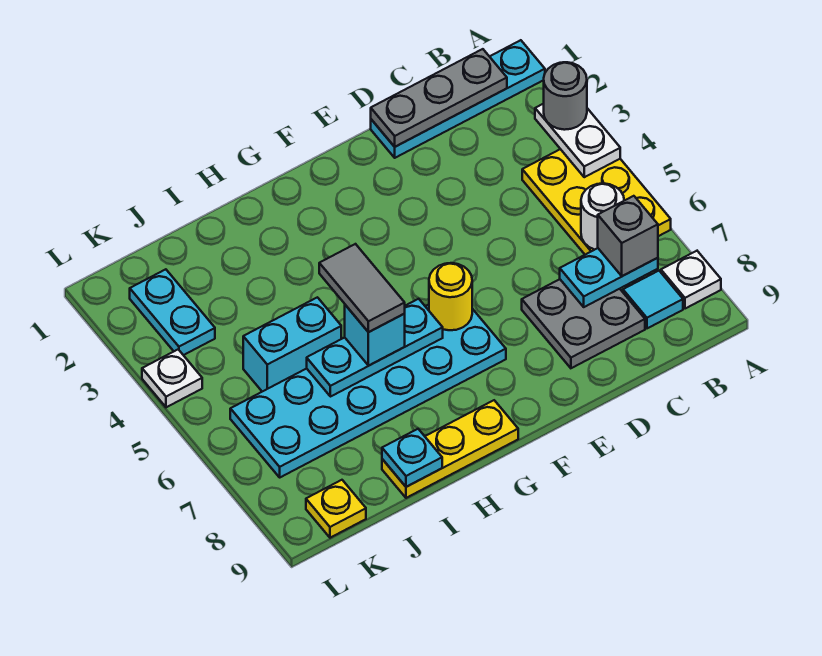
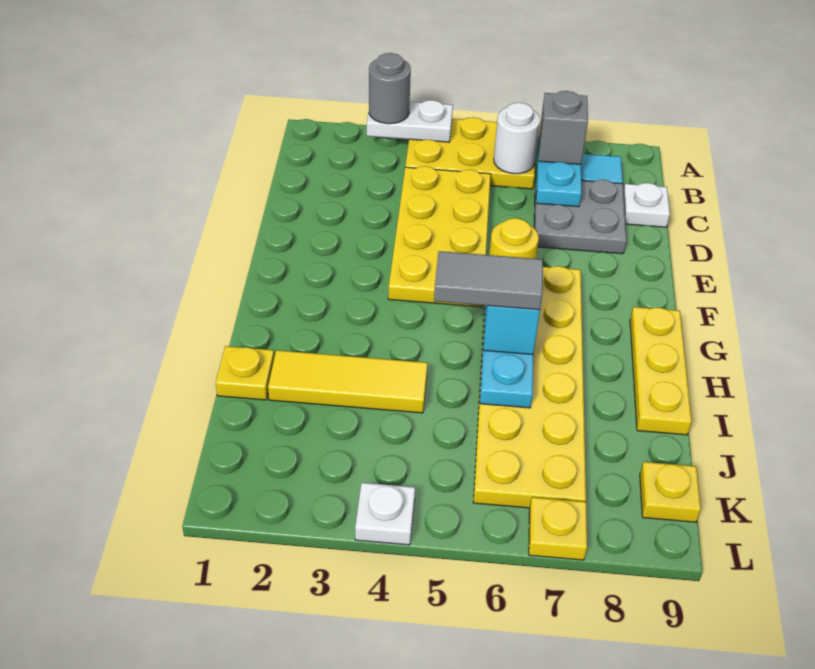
cyan plate A1:D1 level 1 -> none
white plate A8 level 1 -> white plate C9 level 1
grey plate B1:D1 level 2 -> none
none -> yellow plate C4:F5 level 1
cyan plate F6:K7 level 1 -> yellow plate F6:K7 level 1
none -> yellow plate I1 level 1
none -> yellow tile I2:I4 level 1
cyan brick I5:J5 level 1 -> none
cyan plate I9 level 2 -> none
cyan plate K2:K3 level 1 -> none
none -> yellow plate L7 level 1

